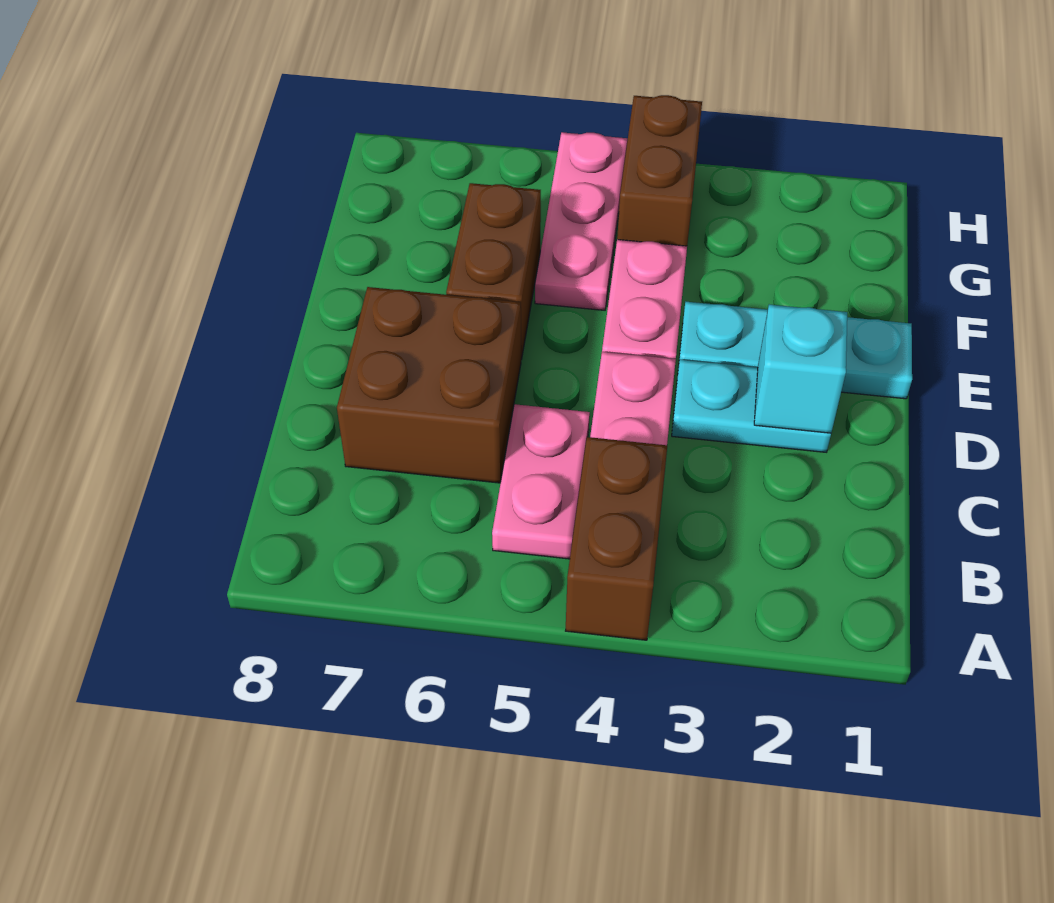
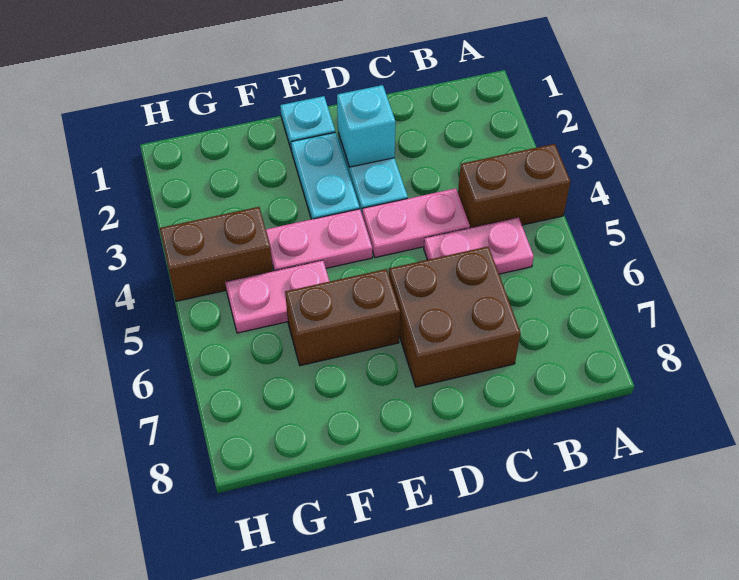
pink plate F5:H5 level 1 -> pink plate F5:G5 level 1

